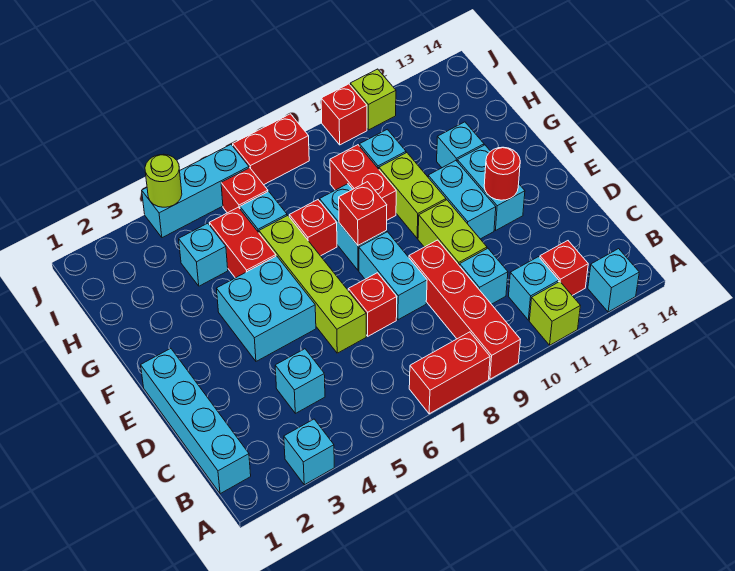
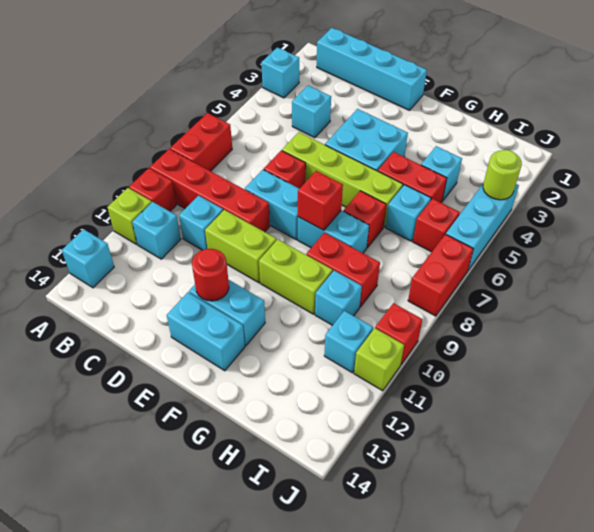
red brick B12 level 1 -> red brick A10 level 1
cyan brick E11:F11 level 1 -> cyan brick E13:F13 level 1
cyan brick G12 level 1 -> cyan brick I11 level 1

